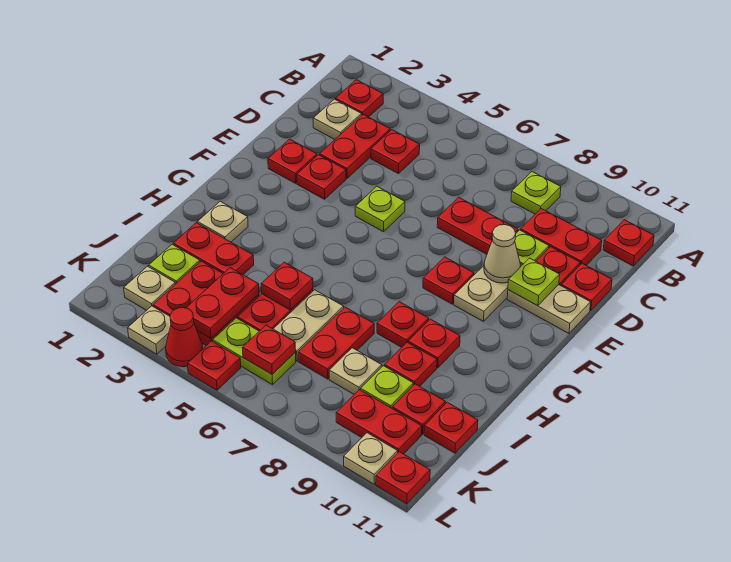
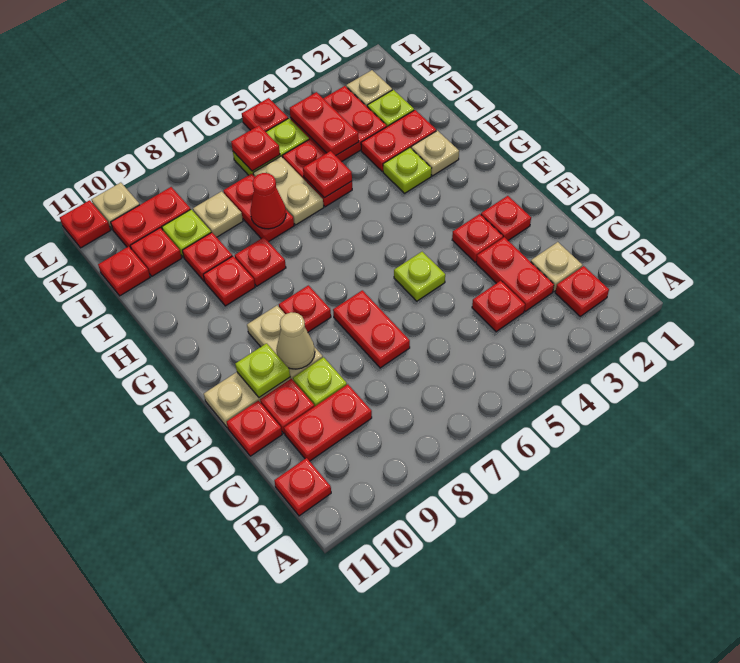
lime plate B8 level 1 -> lime plate H3 level 1
red plate D7:D8 level 1 -> red plate D7:E7 level 1
tan plate L3 level 1 -> none
red cone L4 level 1 -> red cone I7 level 2

